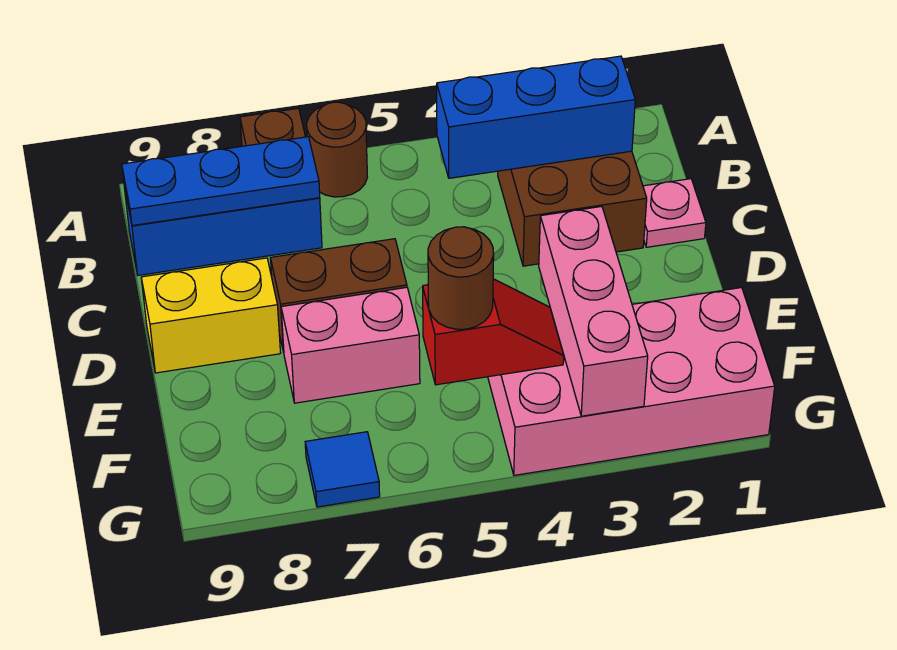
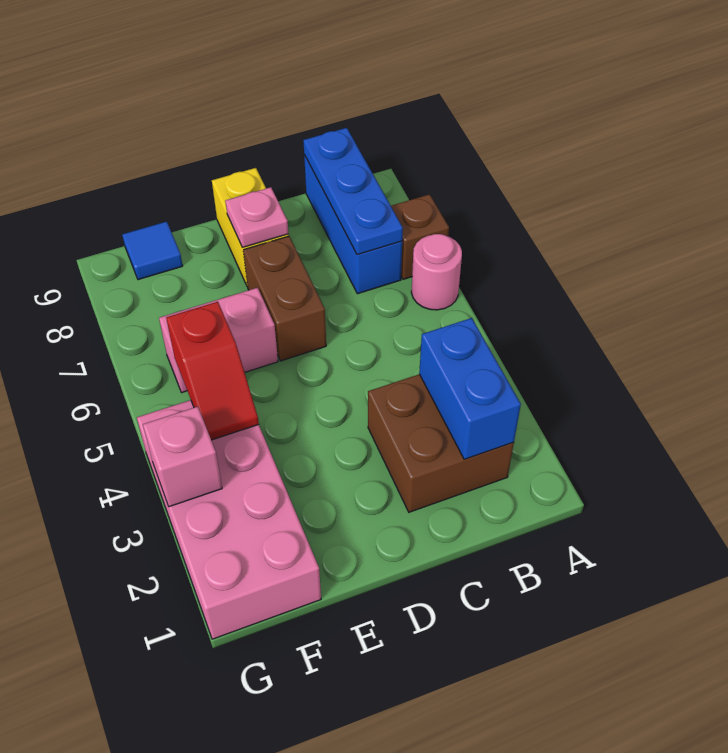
brown round brick A6 level 1 -> pink round brick A6 level 1
blue brick B2:B4 level 2 -> blue brick B2:B3 level 2
pink plate C1 level 1 -> pink plate D8 level 2
pink brick E3:G3 level 2 -> pink brick G3 level 2
pink brick E6:E7 level 1 -> pink brick E6:F6 level 1
brown round brick F5 level 3 -> none
blue tile G7 level 1 -> blue tile F9 level 1

